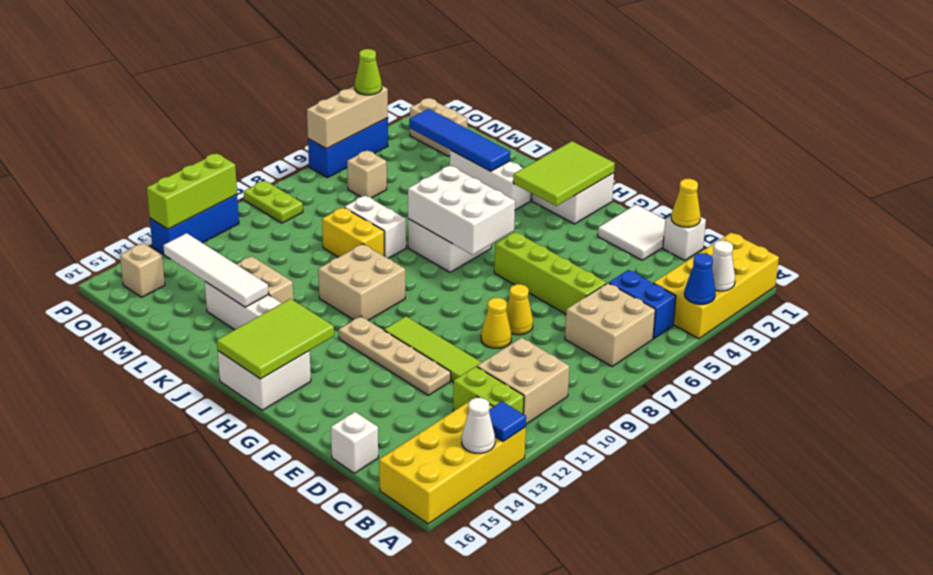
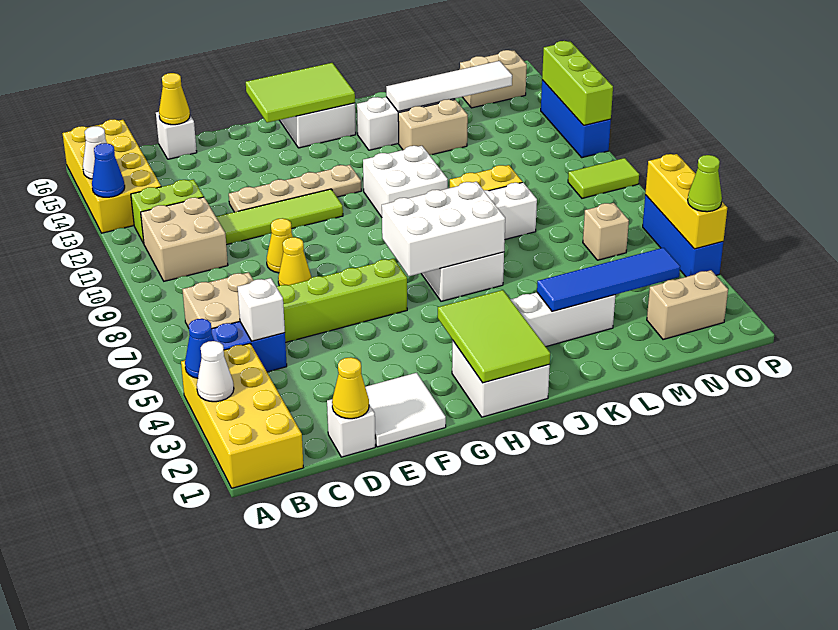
blue tile A13 level 2 -> blue cone A13 level 2
none -> white brick C5 level 2
none -> yellow cone D16 level 2
lime tile H14:I16 level 2 -> lime tile G15:I16 level 2
tan brick I10:J11 level 1 -> white brick I10:J11 level 1
lime plate O9:P9 level 1 -> lime tile O9:P9 level 1
tan brick O15 level 1 -> tan brick N15:O15 level 1
tan brick P4:P6 level 2 -> yellow brick P4:P6 level 2

